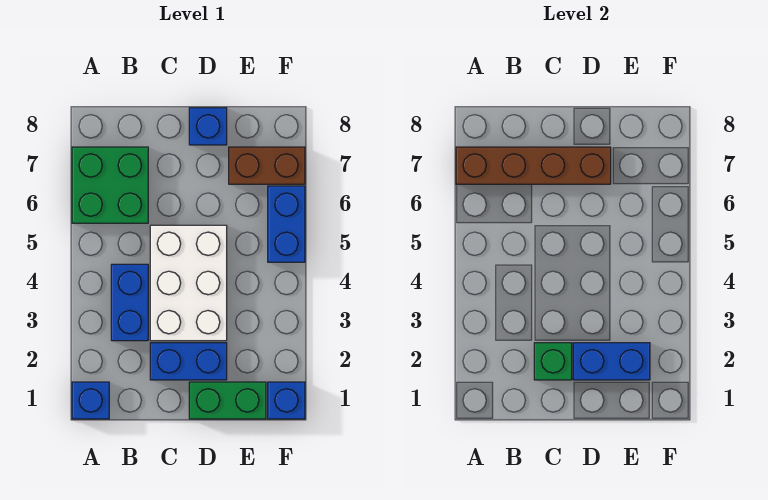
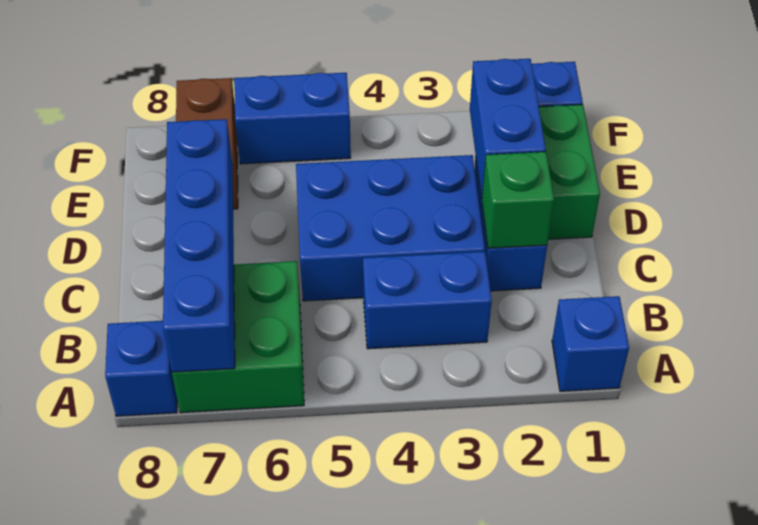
brown brick A7:D7 level 2 -> blue brick A7:D7 level 2
white brick C3:D5 level 1 -> blue brick C3:D5 level 1
blue brick D8 level 1 -> blue brick A8 level 1

